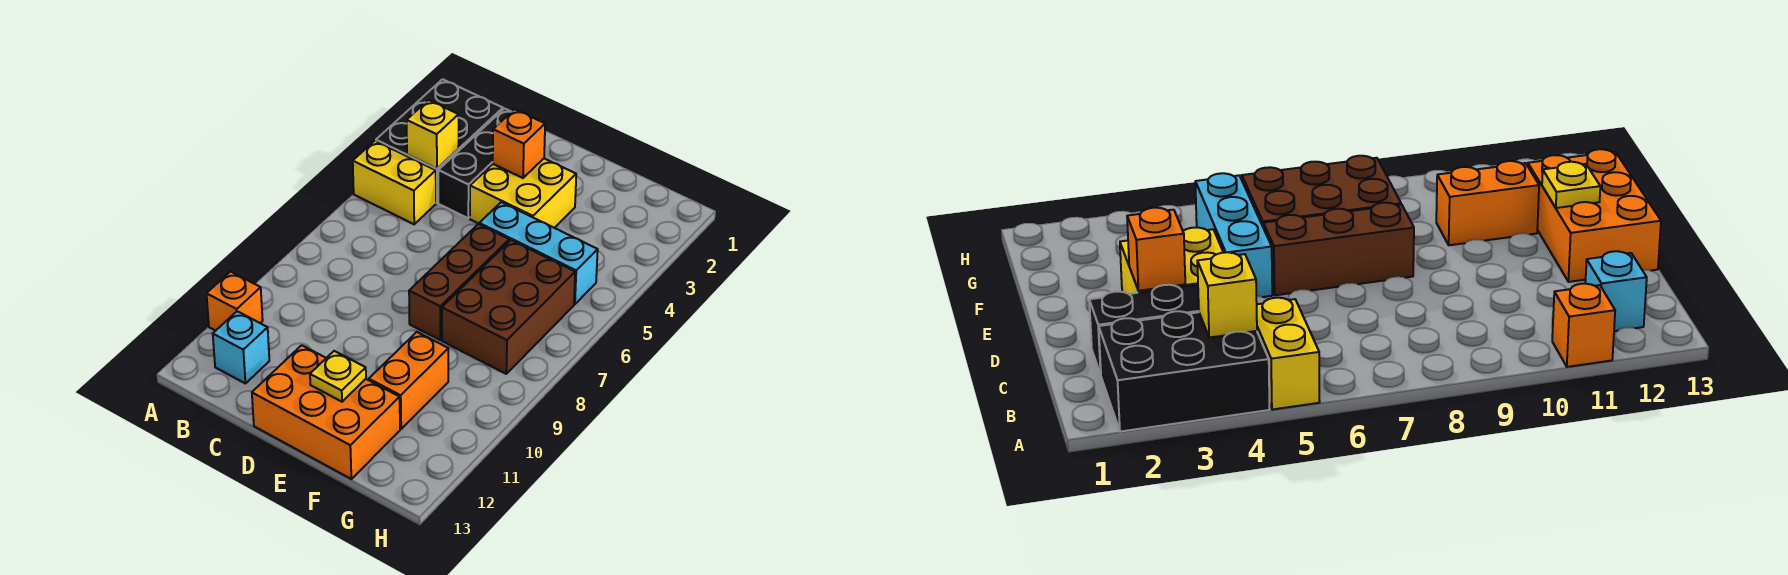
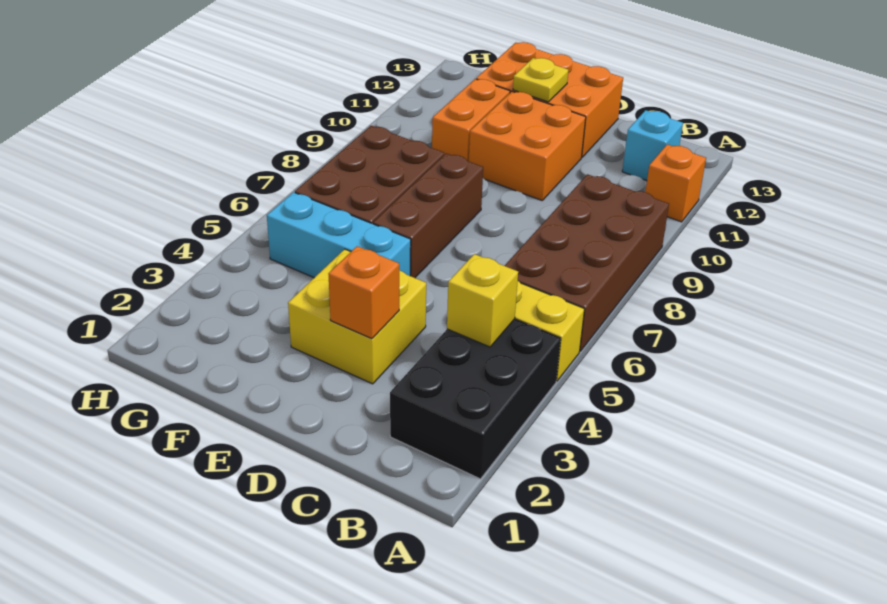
none -> brown brick A6:B9 level 1
black brick C2:C4 level 1 -> none
none -> orange brick D10:E11 level 1

